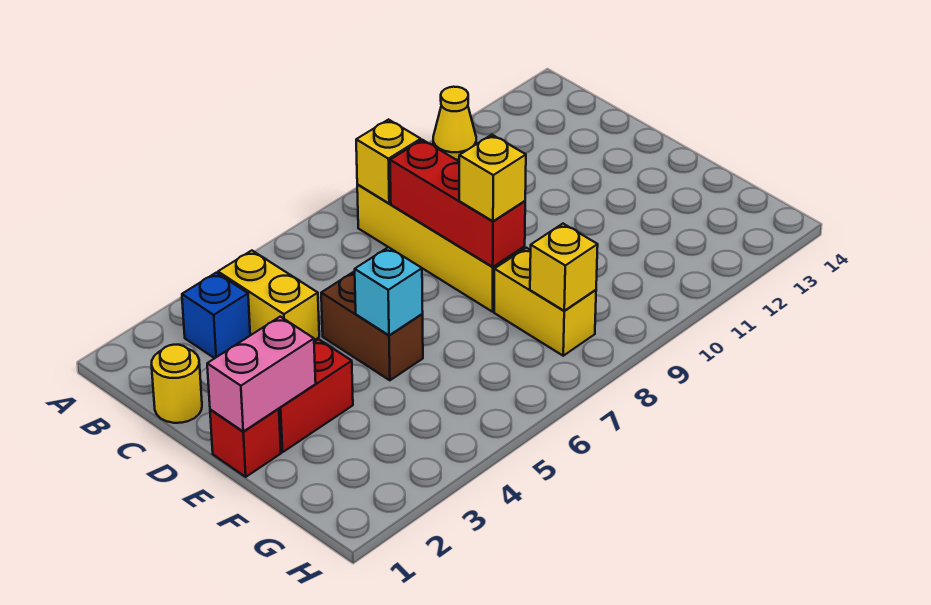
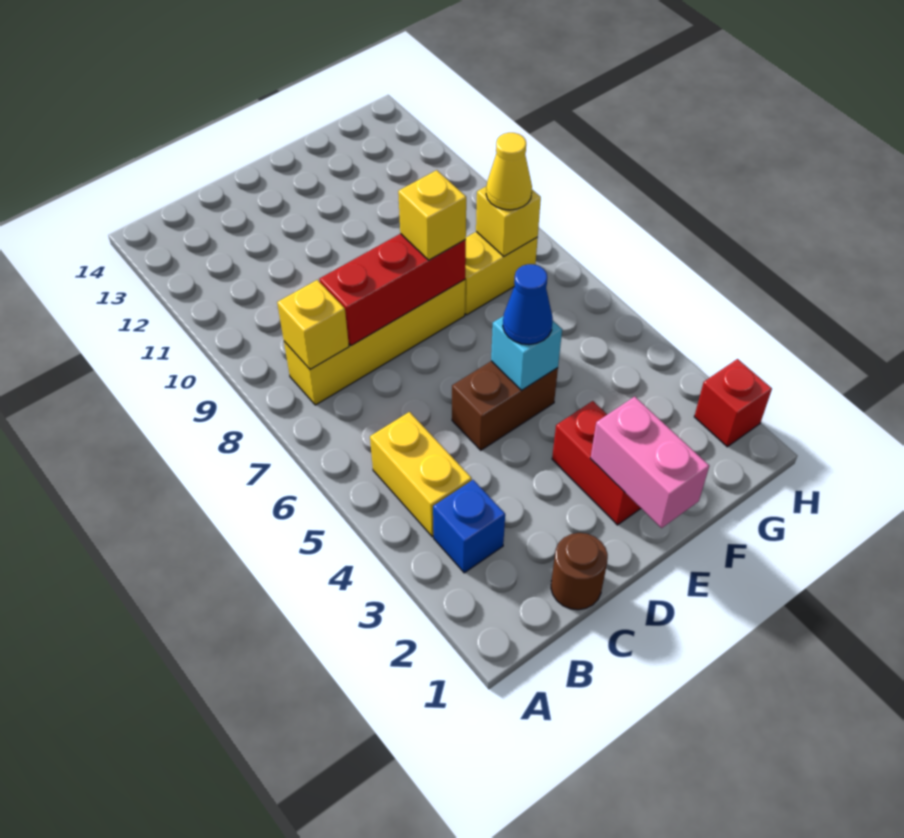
yellow cone A11 level 1 -> yellow cone G8 level 3
yellow brick B4:C4 level 1 -> yellow brick B4:B5 level 1
yellow round brick C1 level 1 -> brown round brick C1 level 1
red brick E1 level 1 -> red brick H2 level 1
none -> blue cone E5 level 3

